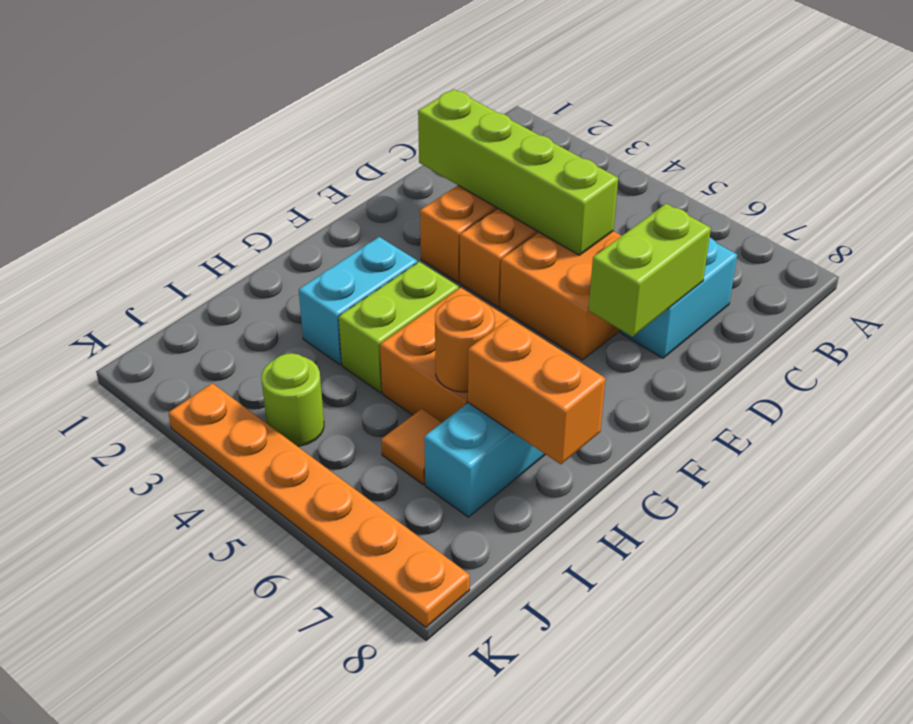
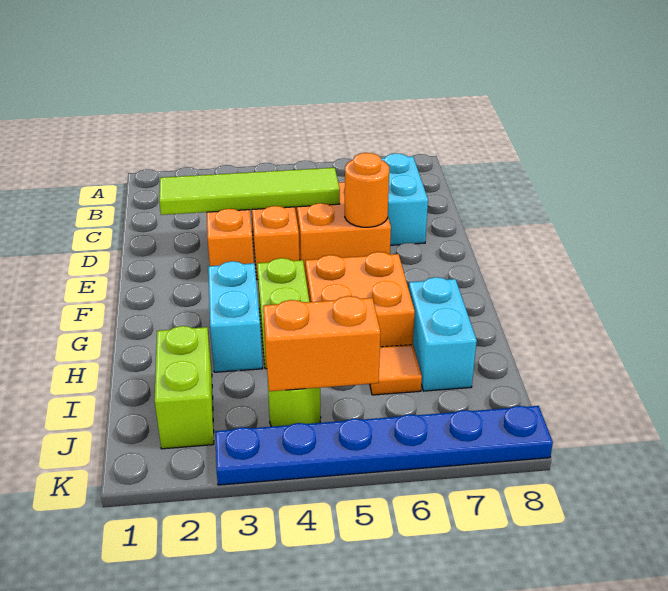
lime brick D2:D5 level 2 -> lime tile D2:D5 level 2
lime brick D7:E7 level 2 -> lime brick I2:J2 level 1
orange round brick H6 level 2 -> orange round brick E6 level 2
orange brick H7:H8 level 2 -> orange brick J4:J5 level 2
orange plate K3:K8 level 1 -> blue plate K3:K8 level 1

